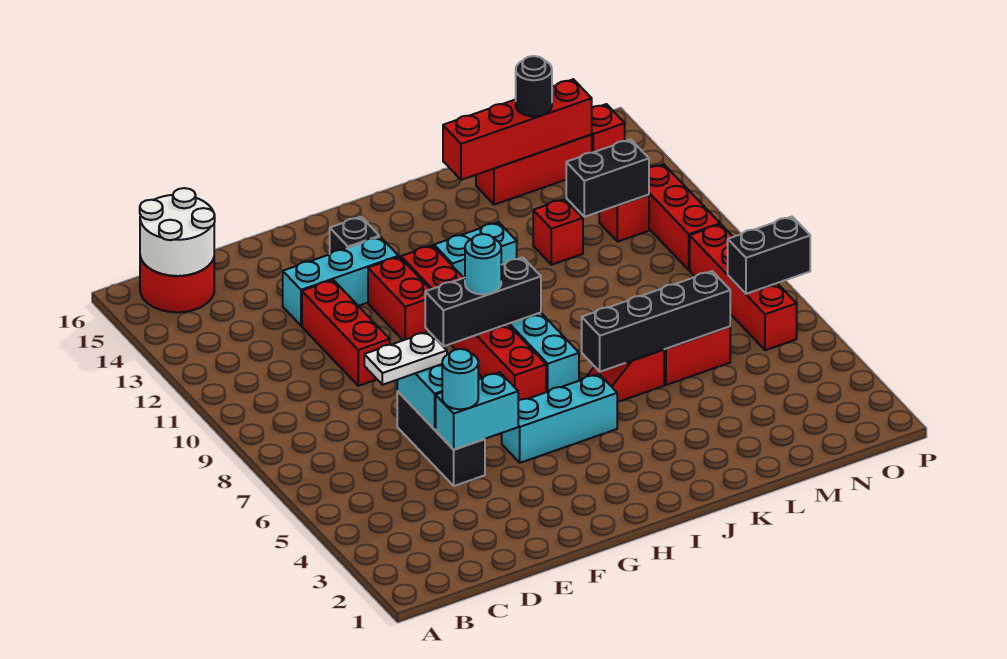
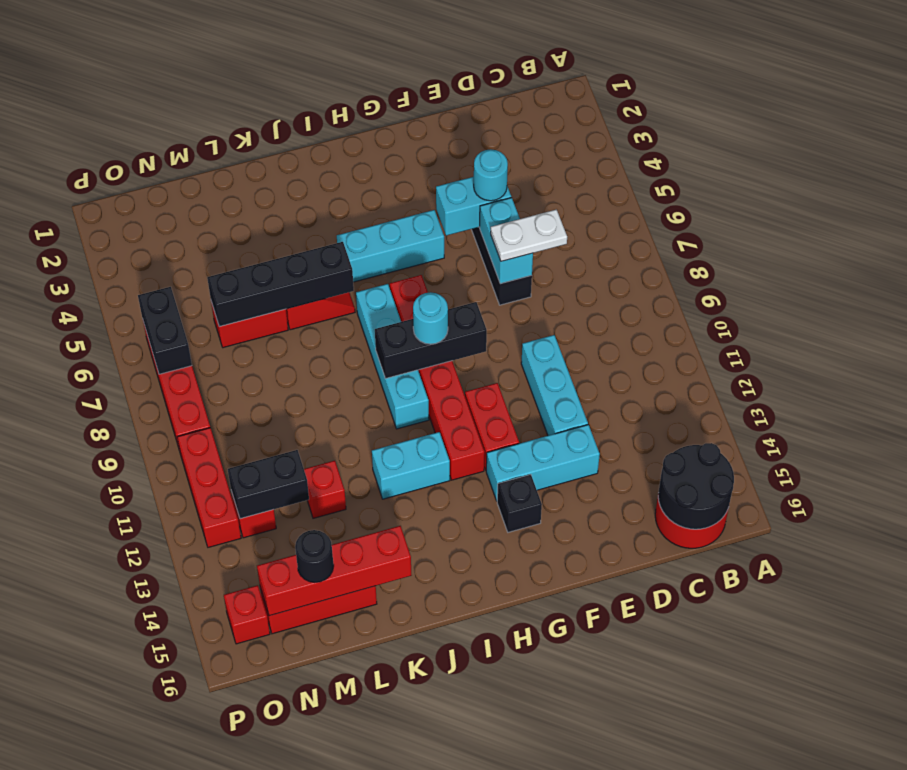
white round brick B15:C16 level 2 -> black round brick B15:C16 level 2
red brick E10:E12 level 1 -> cyan brick E10:E12 level 1
black brick O7:P7 level 2 -> black brick O6:O7 level 2

